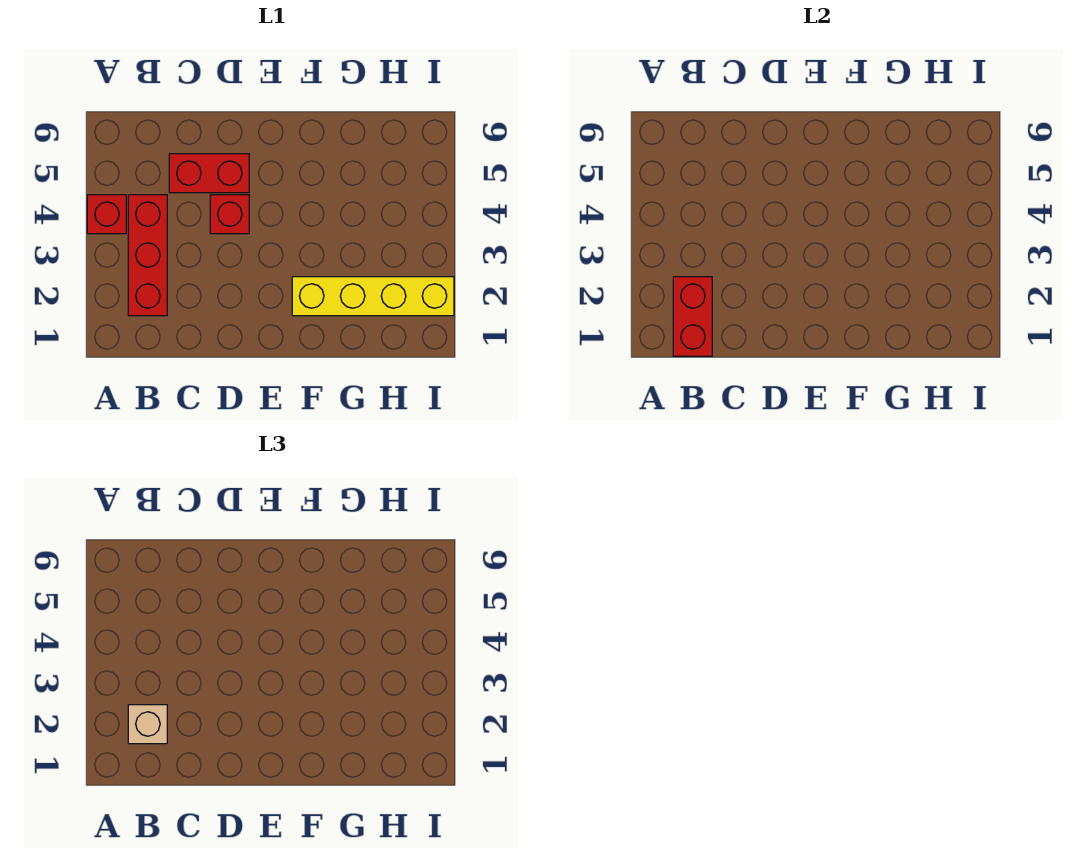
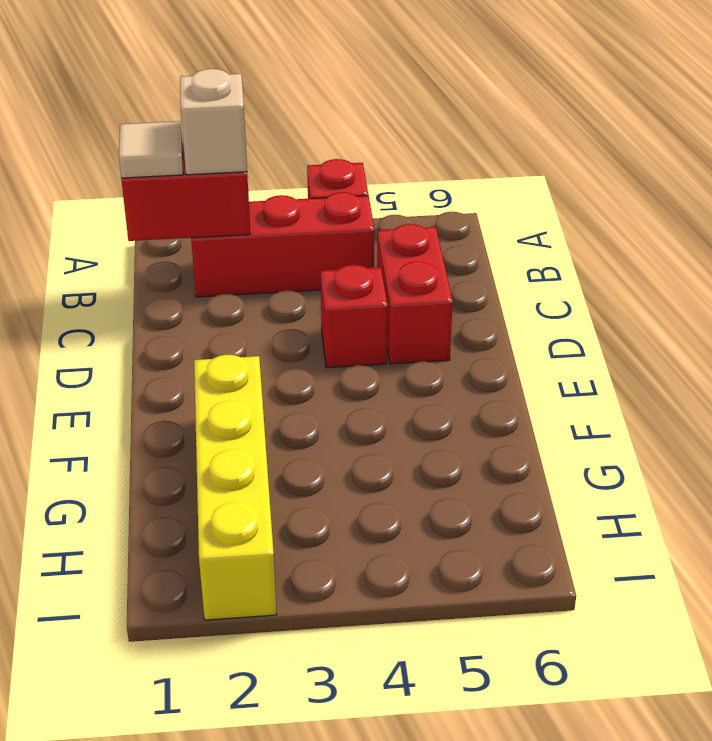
none -> tan tile B1 level 3

